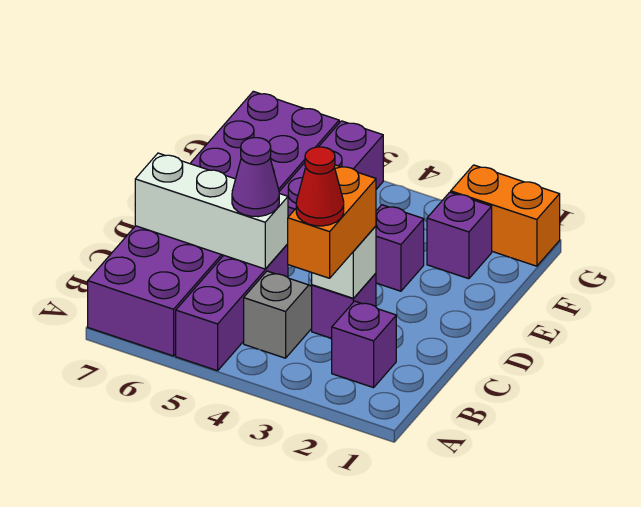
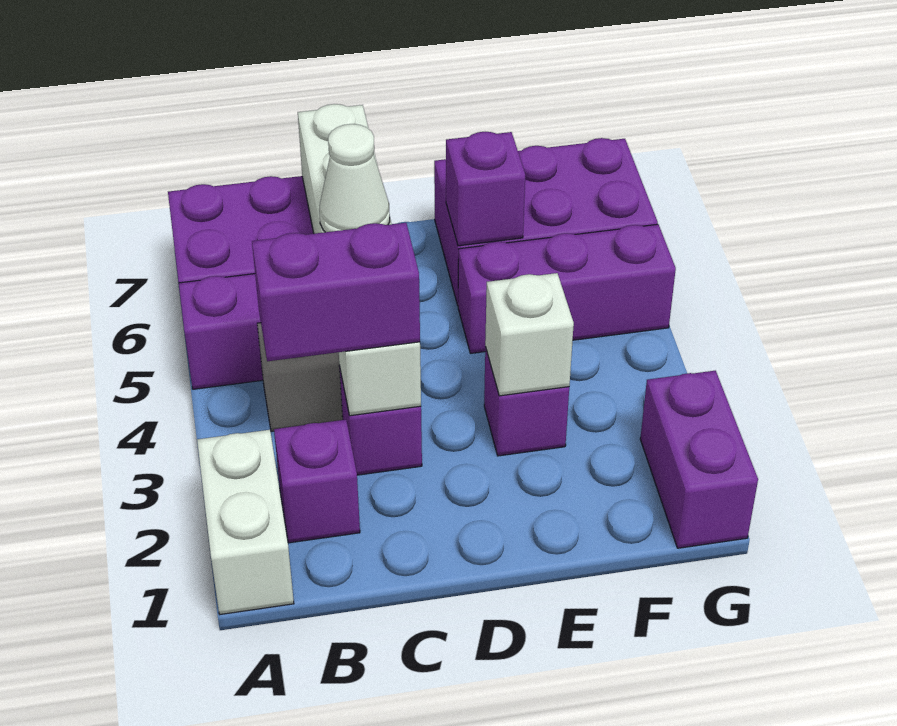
none -> white brick A1:A2 level 1
orange brick B3:C3 level 3 -> purple brick B3:C3 level 3
red cone B3 level 4 -> none
purple cone C5 level 3 -> white cone C5 level 3
none -> white brick E3 level 2
purple brick F2 level 1 -> purple brick E6 level 2
orange brick G1:G2 level 1 -> purple brick G1:G2 level 1

